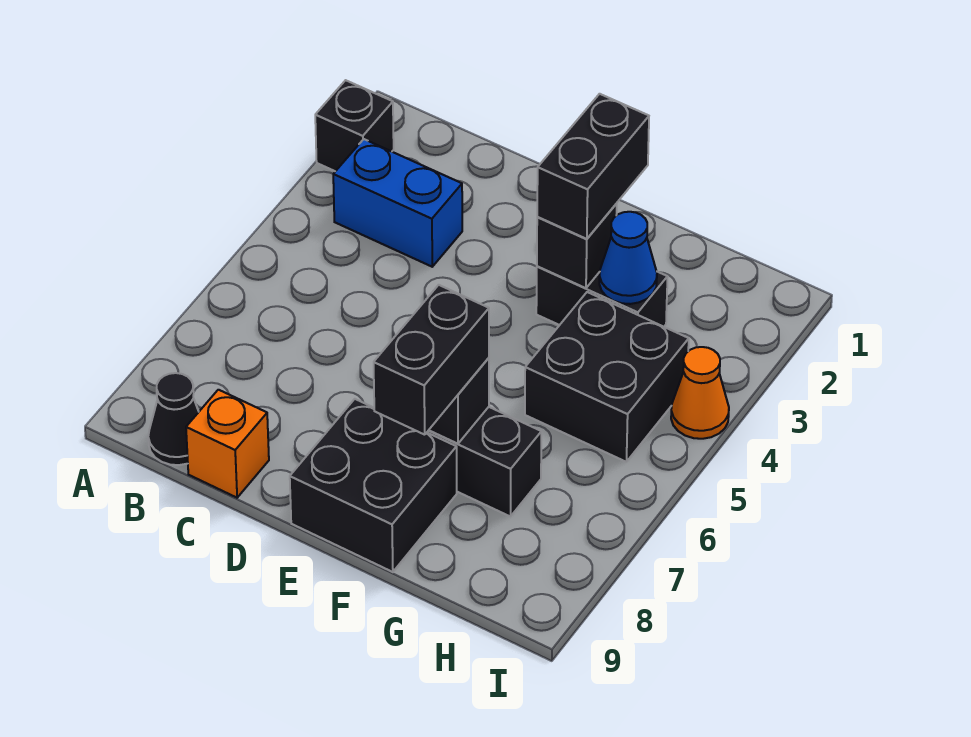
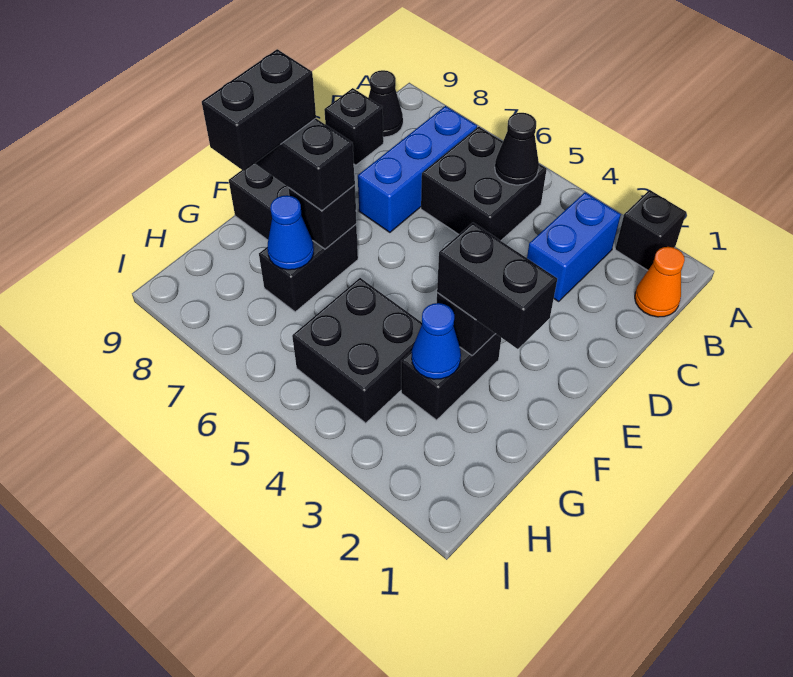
none -> black brick B5:C6 level 1
none -> black cone B5 level 2
none -> blue brick B7:D7 level 1
orange brick C9 level 1 -> black brick C9 level 1
none -> black brick F8:G8 level 4
none -> blue cone G7 level 2
orange cone I4 level 1 -> orange cone B1 level 1

